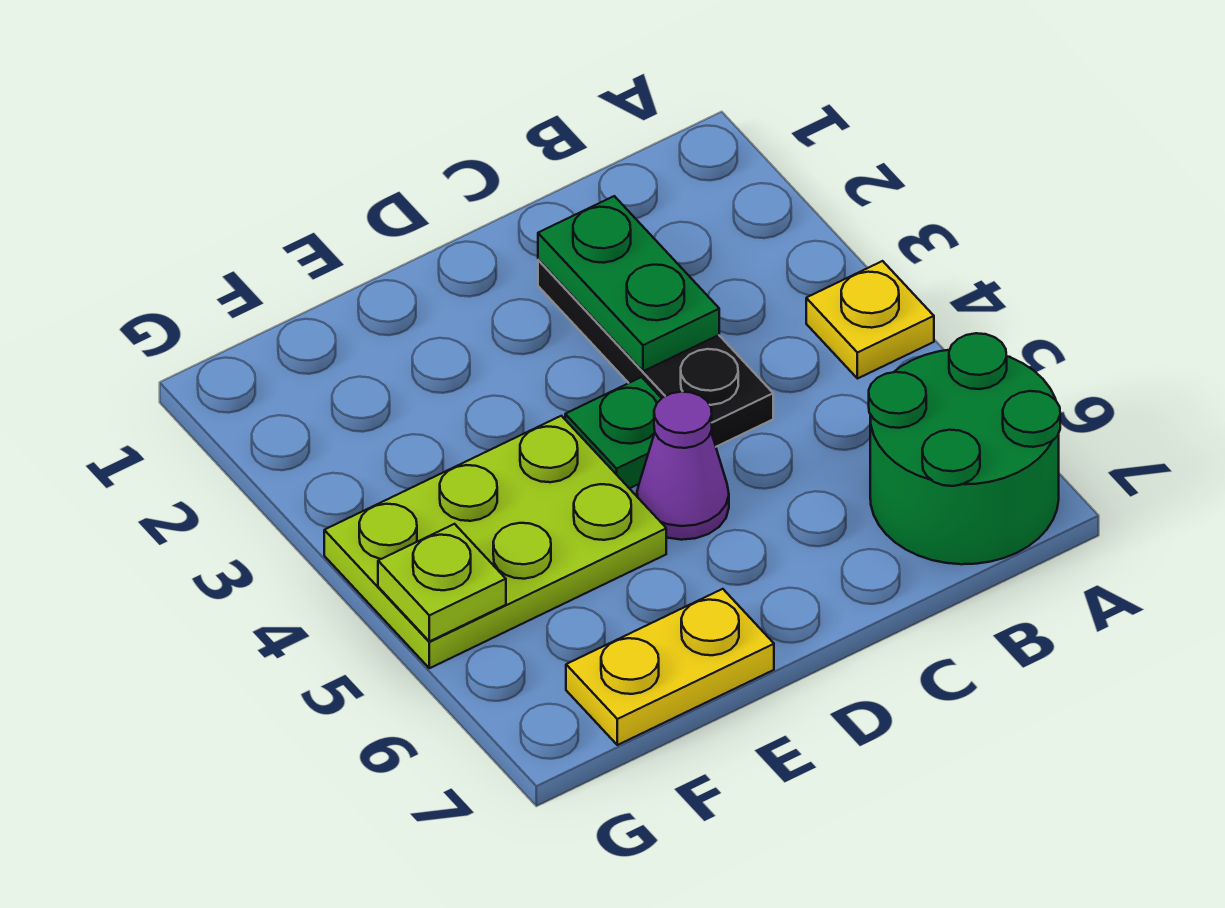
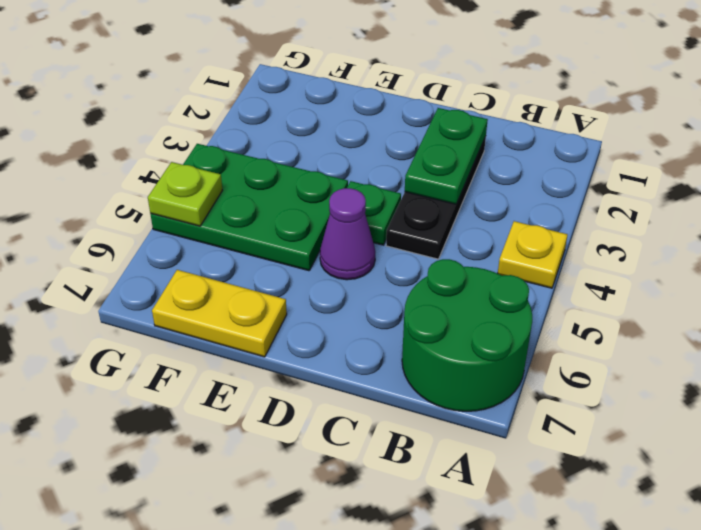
lime plate E4:G5 level 1 -> green plate E4:G5 level 1

